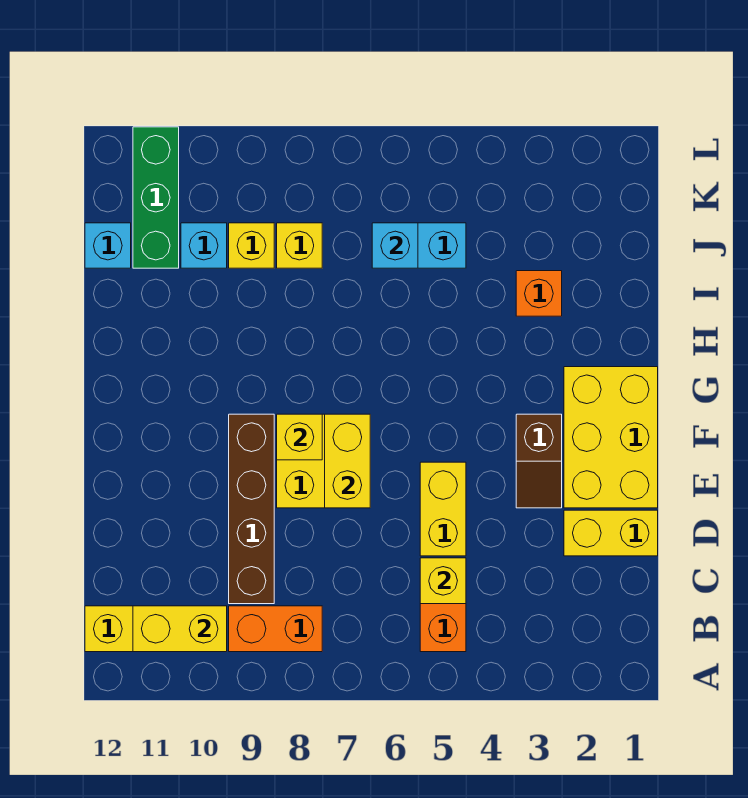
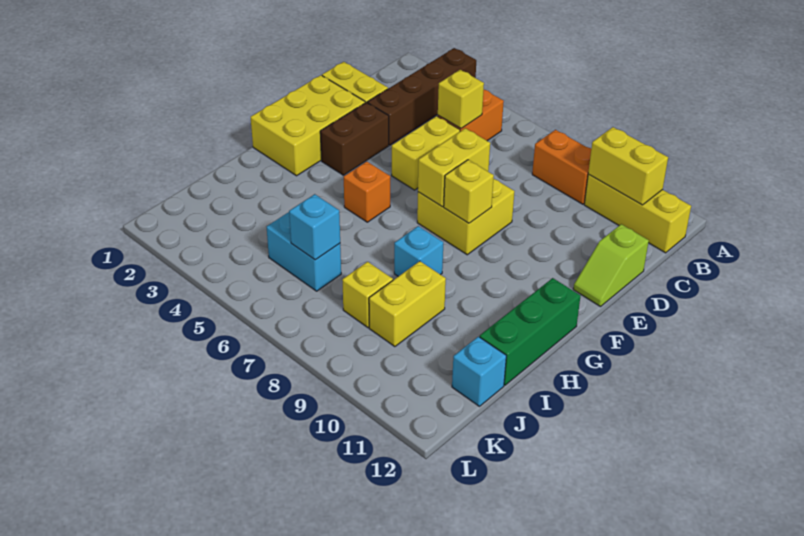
brown brick C9:F9 level 1 -> brown brick A3:D3 level 1
none -> lime slope D12:E12 level 1 top D
brown slope E3:F3 level 1 top F -> brown brick E3:F3 level 1
orange brick I3 level 1 -> orange brick G5 level 1
yellow brick J9 level 1 -> yellow brick I9:J9 level 1
cyan brick J10 level 1 -> cyan brick H8 level 1
green brick J11:L11 level 1 -> green brick G12:I12 level 1

